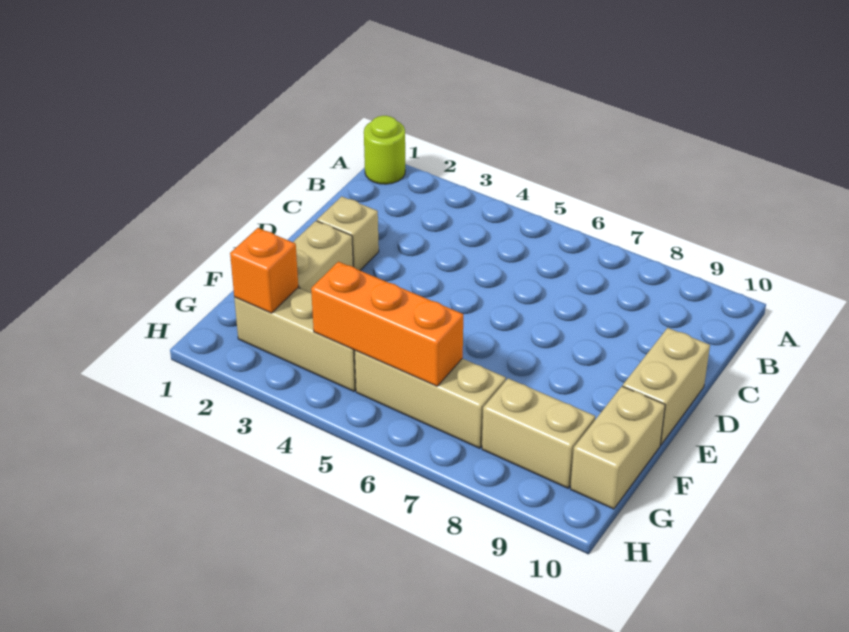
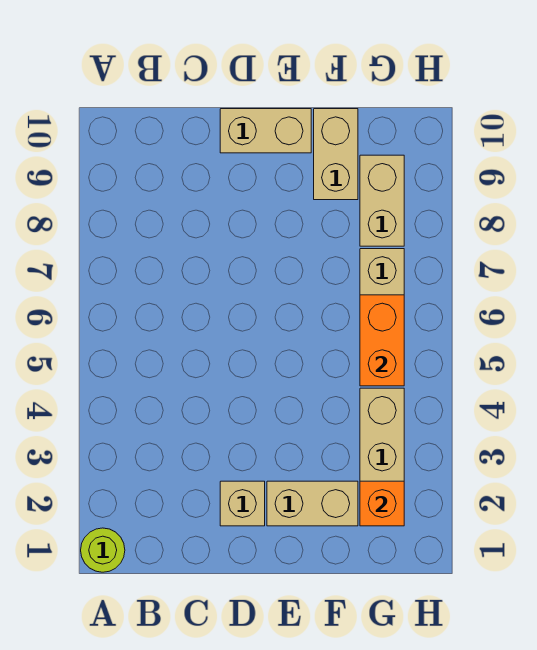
tan brick F10:G10 level 1 -> tan brick F9:F10 level 1
orange brick G4:G6 level 2 -> orange brick G5:G6 level 2

